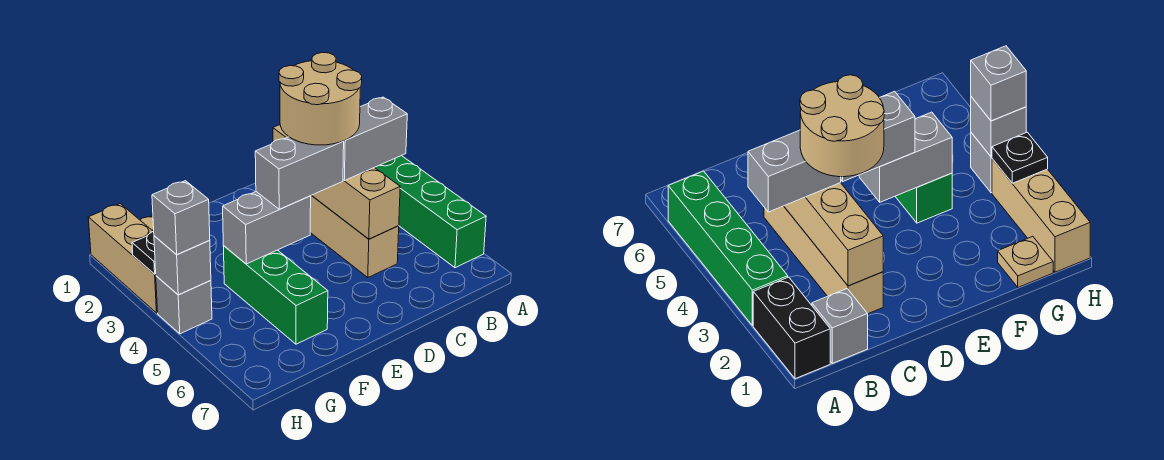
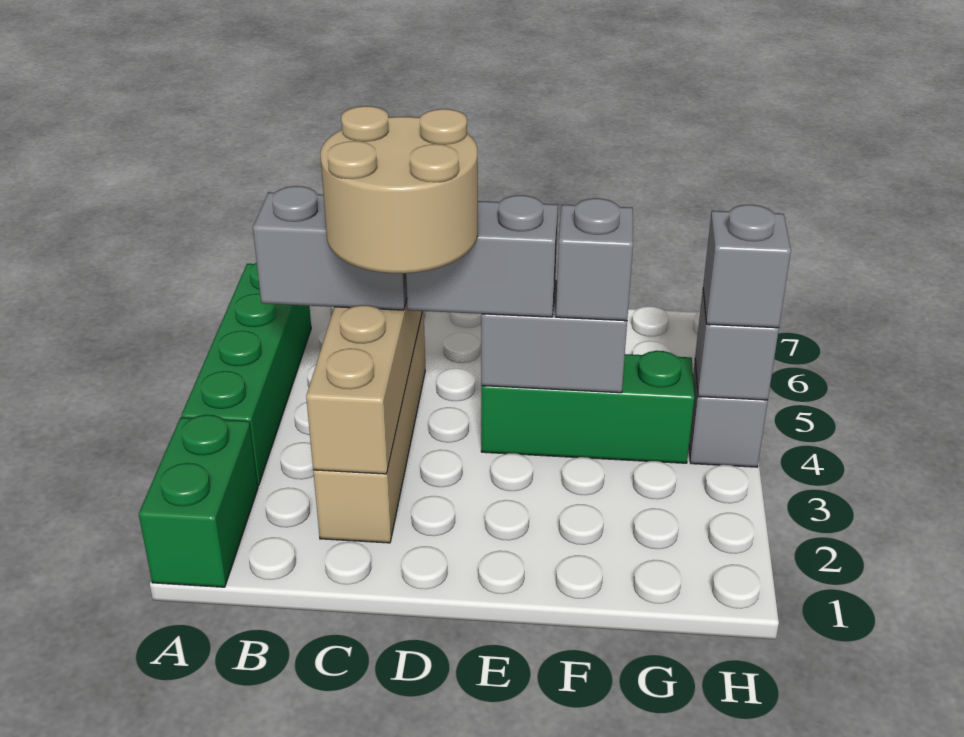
black brick A1:A2 level 1 -> green brick A1:A2 level 1
grey brick B1 level 1 -> grey brick F4 level 3
green brick F4:F6 level 1 -> green brick E4:G4 level 1
tan plate G1 level 1 -> none
tan brick H1:H3 level 1 -> none
black plate H3 level 2 -> none

